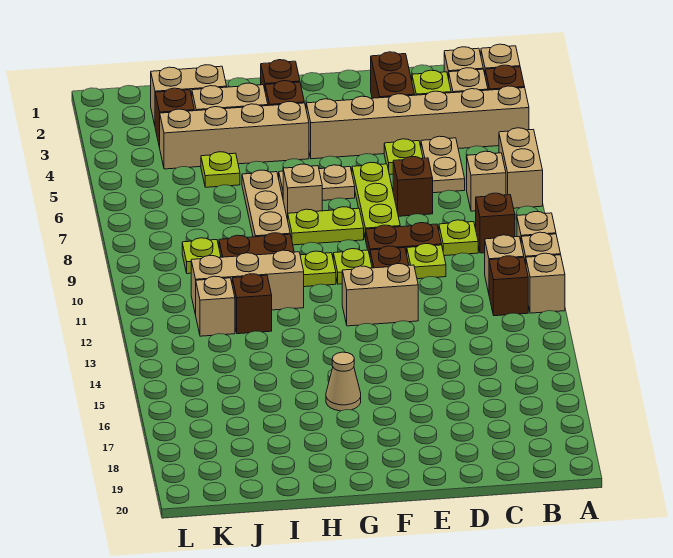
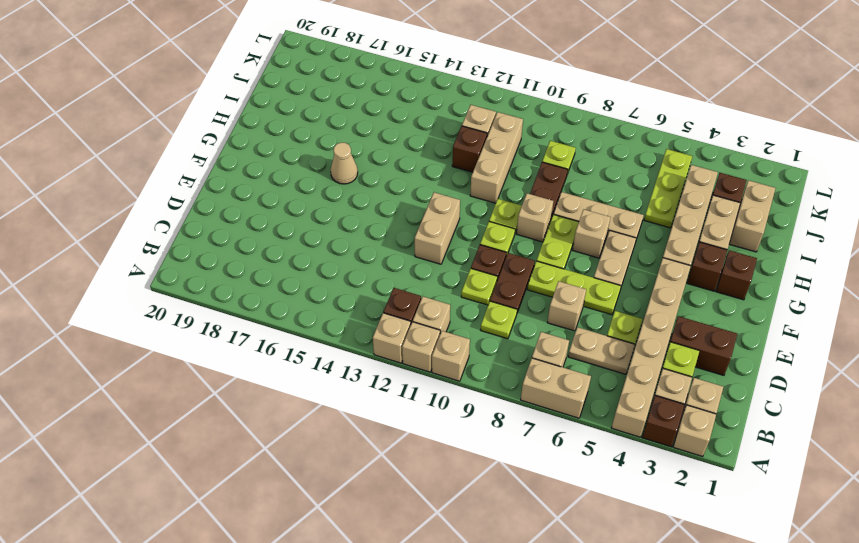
brown brick B9 level 1 -> none
brown brick D7 level 1 -> tan brick D7 level 1
none -> tan brick G9 level 1
lime plate I5 level 1 -> lime plate I5:K5 level 1

